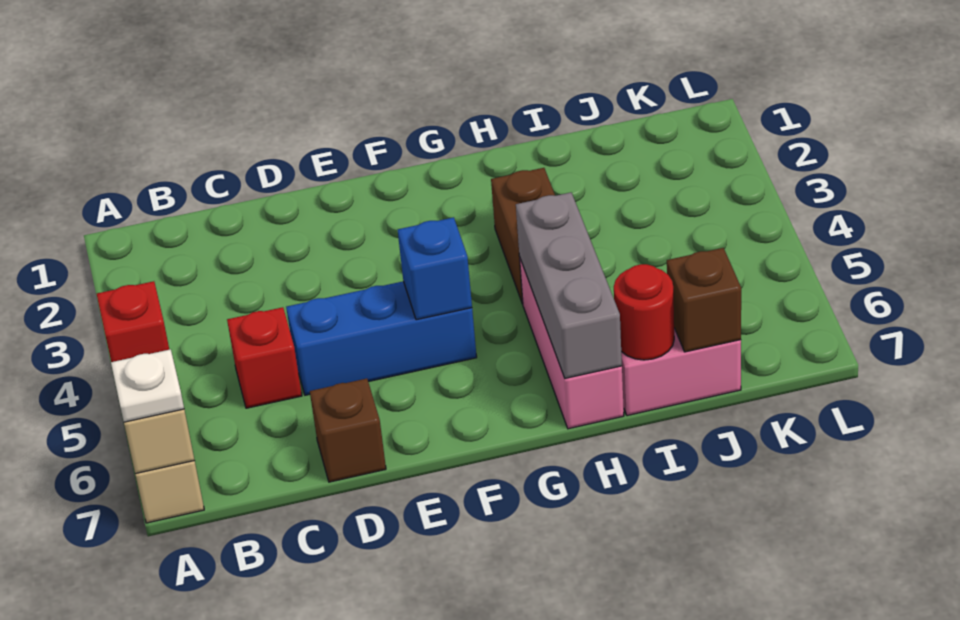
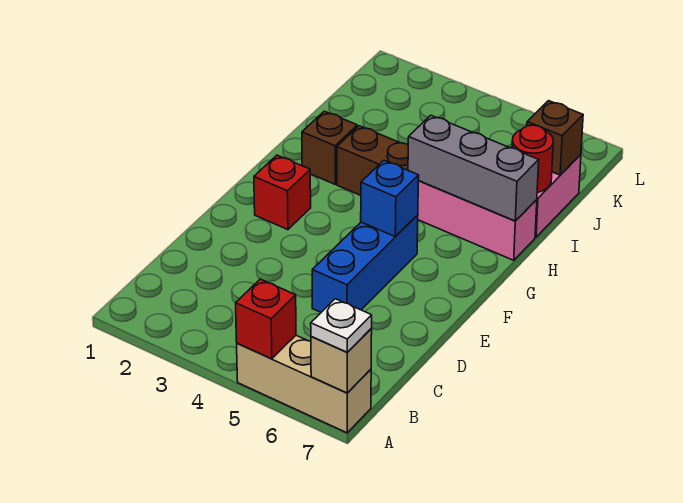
red brick C5 level 1 -> red brick F2 level 1
brown brick D7 level 1 -> brown brick H2 level 1

